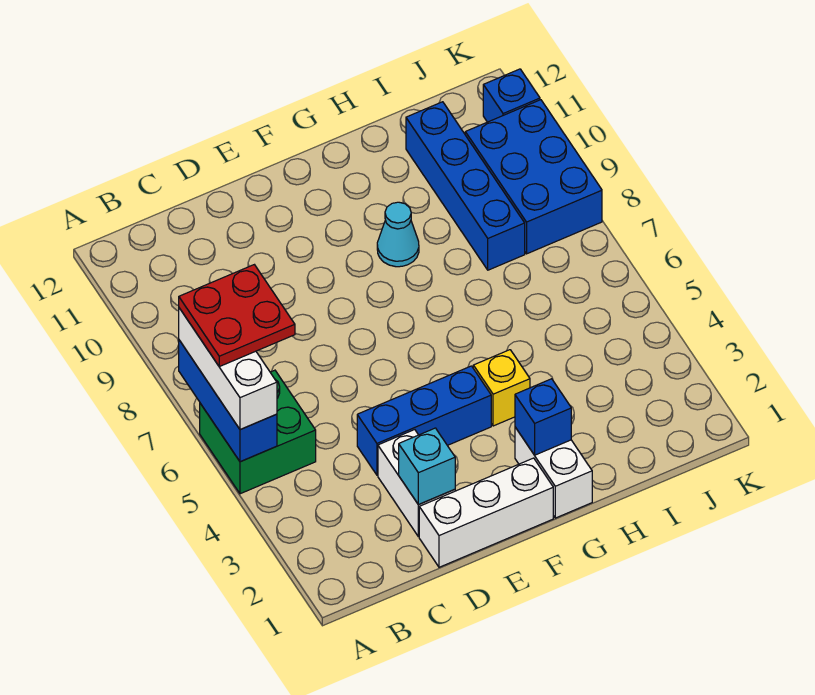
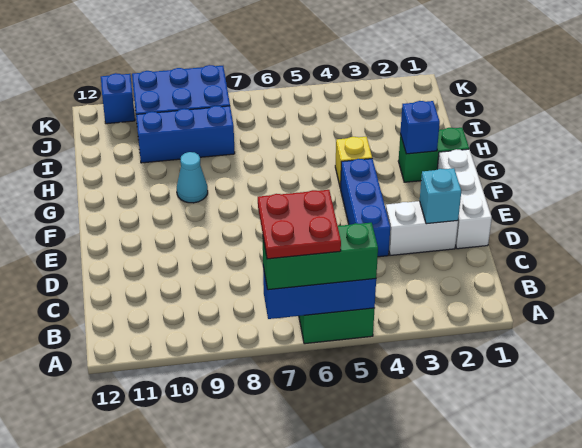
white brick A5:A7 level 3 -> green brick A5:A7 level 3
white brick G1:G2 level 1 -> green brick G1:G2 level 1
blue brick I8:I11 level 1 -> blue brick I8:I10 level 1

